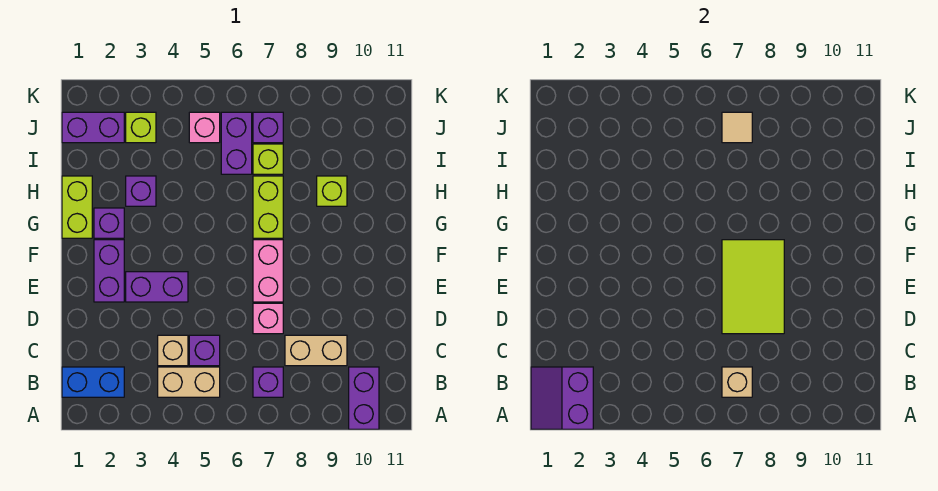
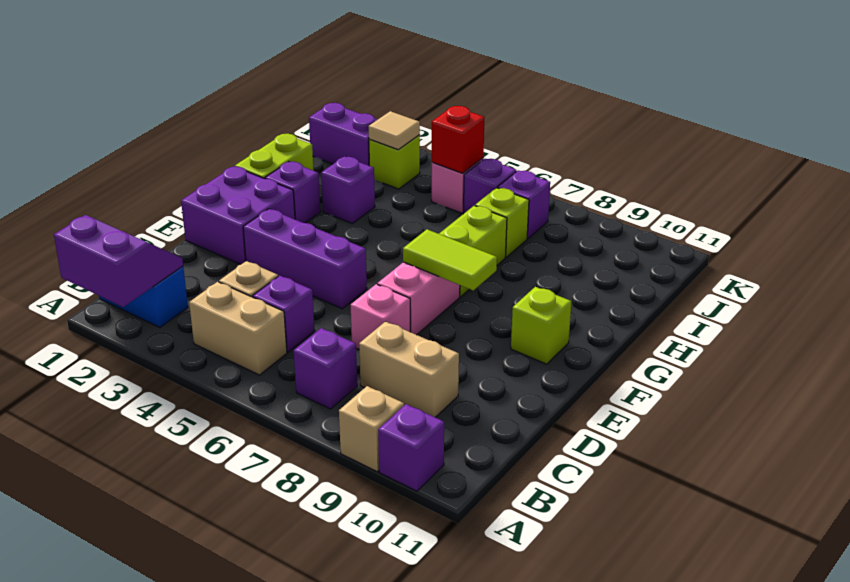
purple slope A1:B2 level 2 top 2 -> purple slope A1:B2 level 2 top A
purple brick A10:B10 level 1 -> purple brick A10 level 1
tan brick B7 level 2 -> tan brick A9 level 1
lime tile D7:F8 level 2 -> lime tile F7:F8 level 2
purple brick E2:F2 level 1 -> purple brick E1:F2 level 1
purple brick E3:E4 level 1 -> purple brick E3:E5 level 1
lime brick H9 level 1 -> lime brick F10 level 1
purple brick I6:J6 level 1 -> purple brick J6 level 1
none -> red brick J5 level 2
tan tile J7 level 2 -> tan tile J3 level 2

